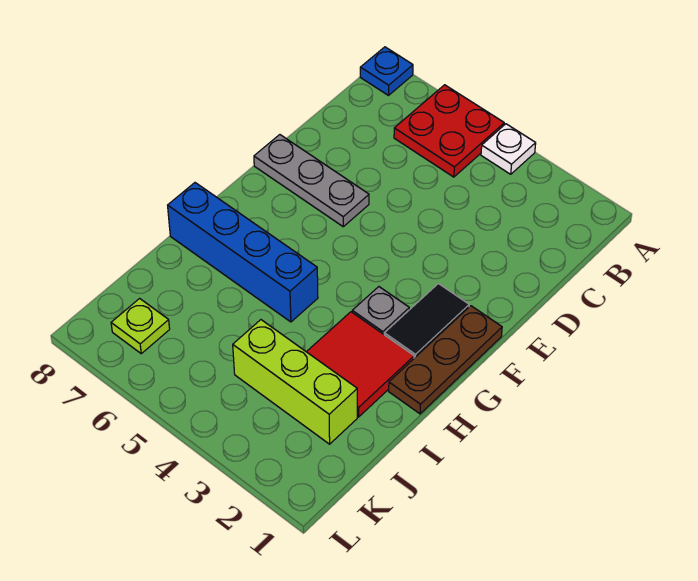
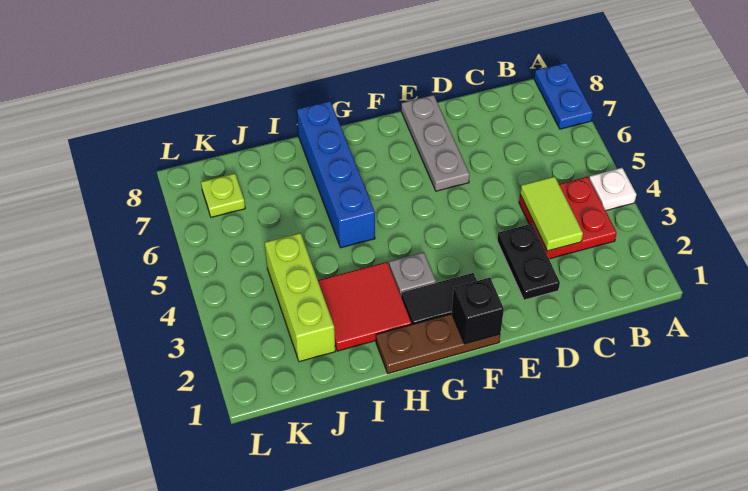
red plate A5:B6 level 1 -> red plate B3:C4 level 1
blue plate A8 level 1 -> blue plate A7:A8 level 1
none -> lime tile C3:C4 level 2
none -> black plate D2:D3 level 1
none -> black brick F1 level 2

